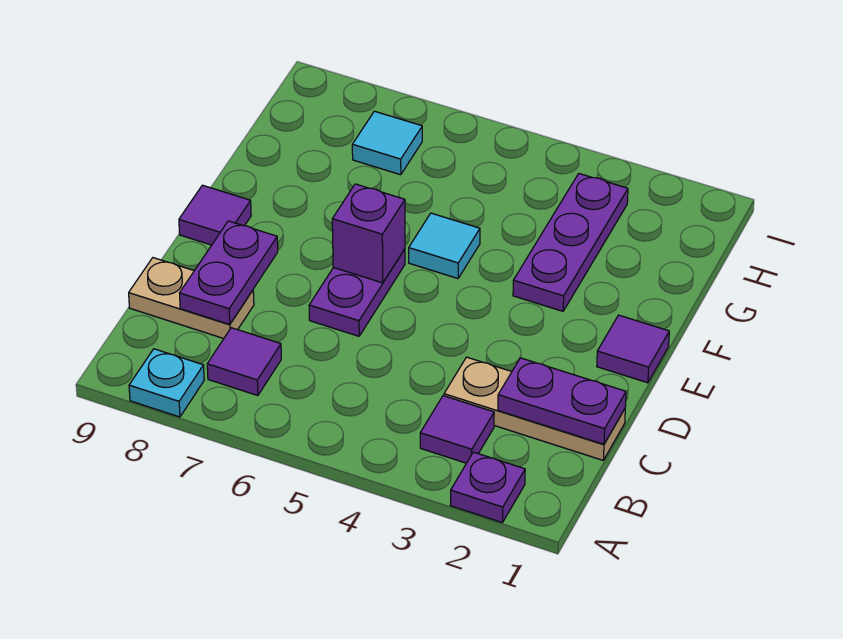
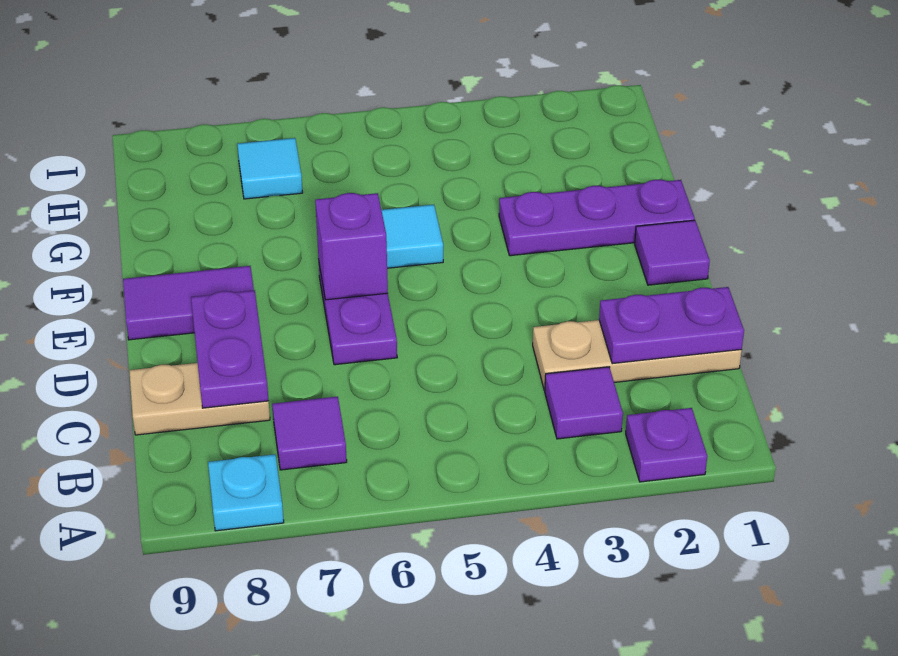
purple tile E9 level 1 -> purple tile E8:E9 level 1
purple plate F3:H3 level 1 -> purple plate F1:F3 level 1

